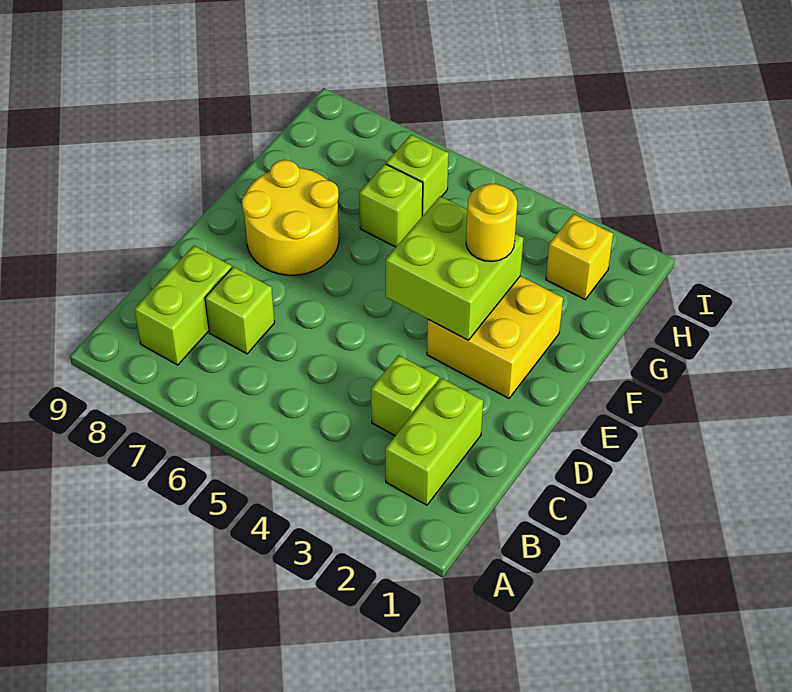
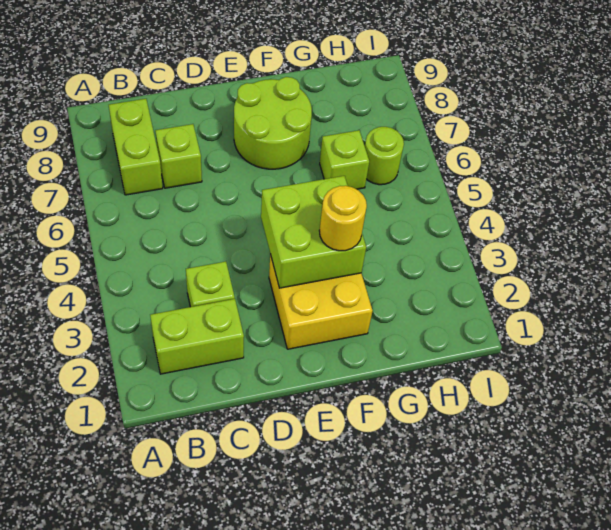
lime brick B8:C8 level 1 -> lime brick B7:B8 level 1
yellow round brick E7:F8 level 1 -> lime round brick E7:F8 level 1
yellow brick H2 level 1 -> none
lime brick H6 level 1 -> lime round brick H6 level 1

